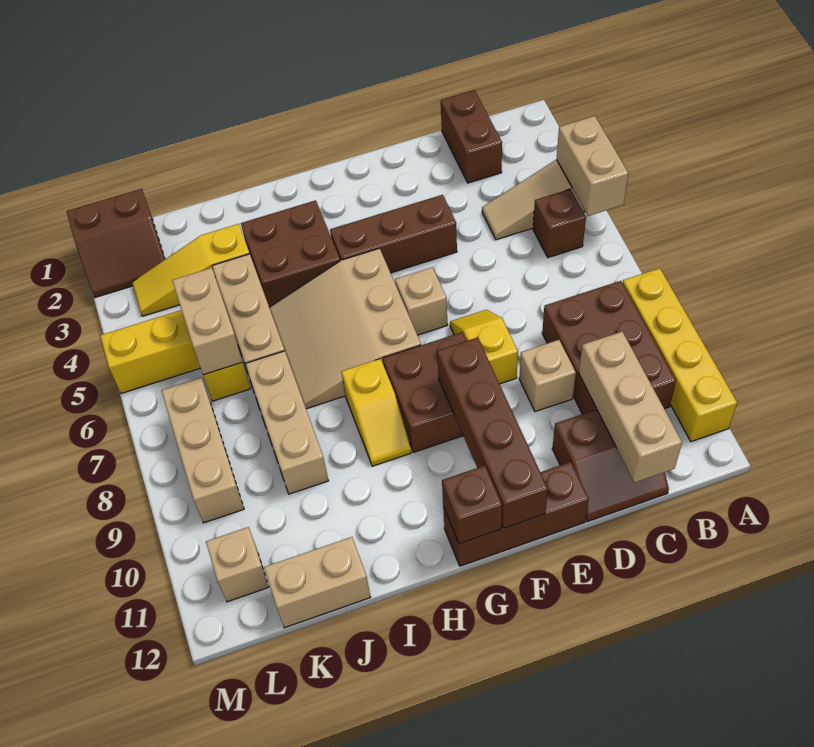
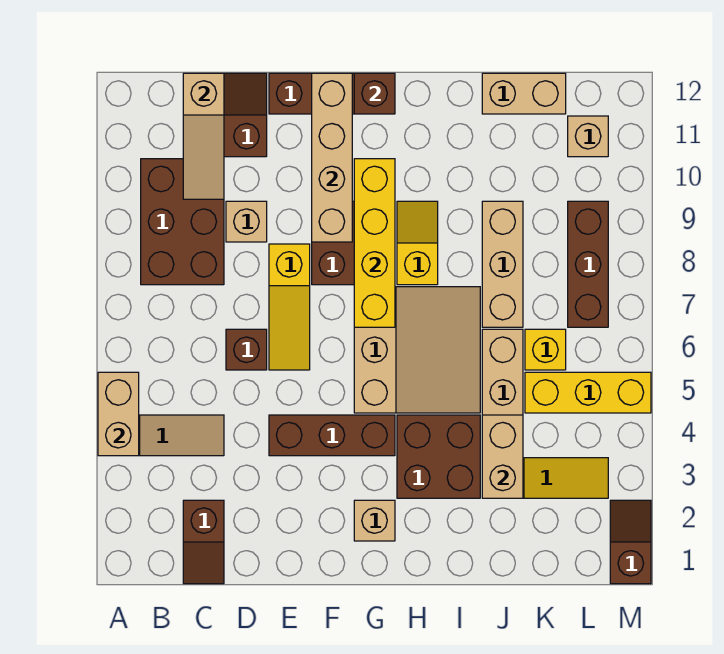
yellow brick A8:A11 level 1 -> yellow brick G7:G10 level 2
brown brick B5 level 1 -> brown brick D6 level 1
brown brick C1:C2 level 1 -> brown slope C1:C2 level 1 top 2
tan brick C10:C12 level 2 -> tan slope C10:C12 level 2 top 12
yellow slope E7:E8 level 1 top 8 -> yellow slope E6:E8 level 1 top 8
tan brick F6 level 1 -> tan brick G2 level 1
brown brick F9:F12 level 2 -> tan brick F9:F12 level 2
tan brick K5:K6 level 2 -> tan brick J3:J4 level 2
brown slope L1:M2 level 1 top 1 -> brown slope M1:M2 level 1 top 1
tan brick L7:L9 level 1 -> brown brick L7:L9 level 1

